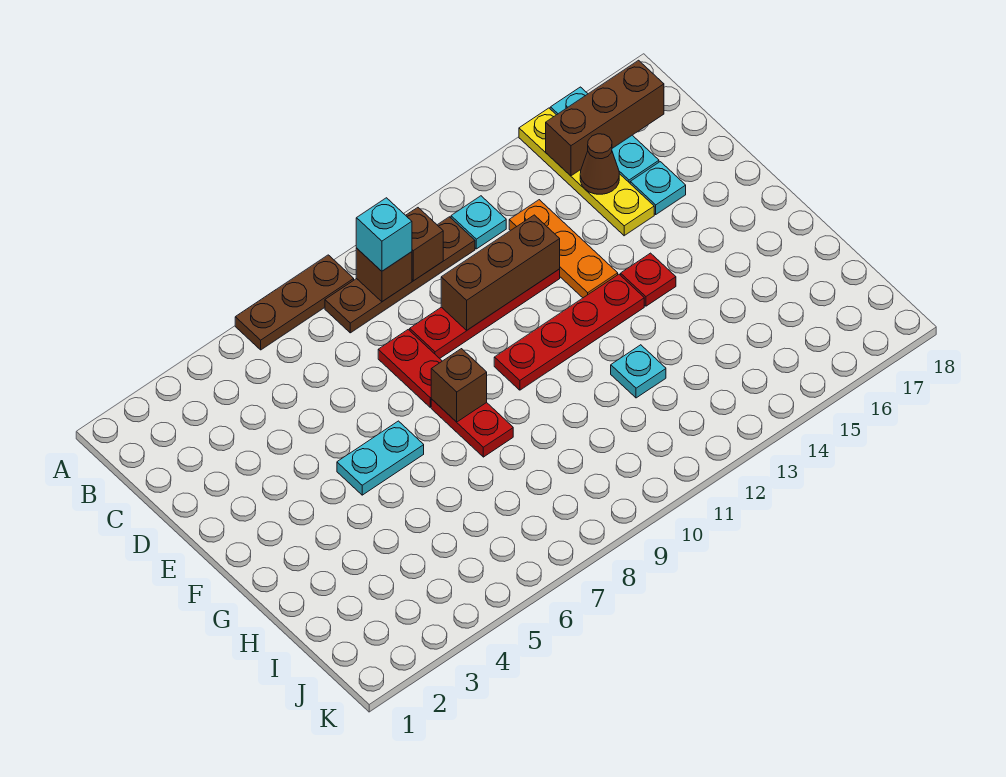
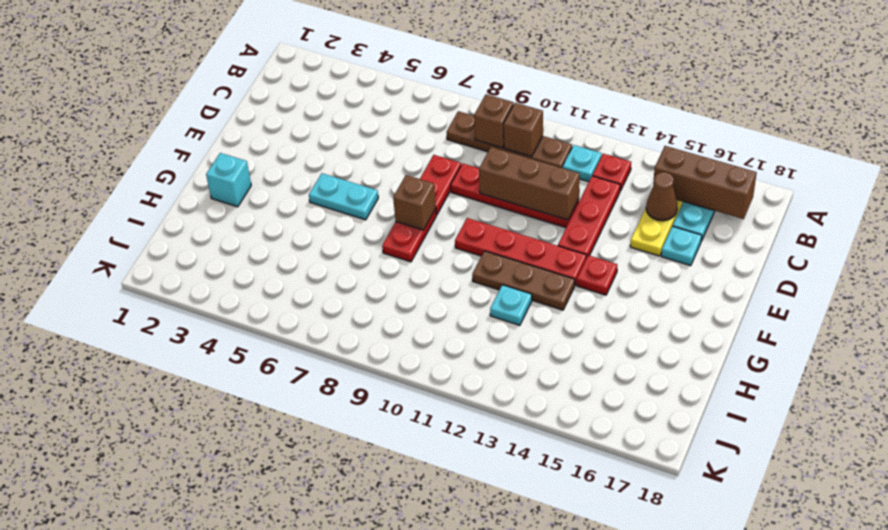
brown plate A6:A8 level 1 -> brown plate G11:G13 level 1
cyan brick B9 level 3 -> cyan brick G2 level 1
none -> red plate B13 level 1
orange plate C13:E13 level 1 -> red plate C13:E13 level 1

